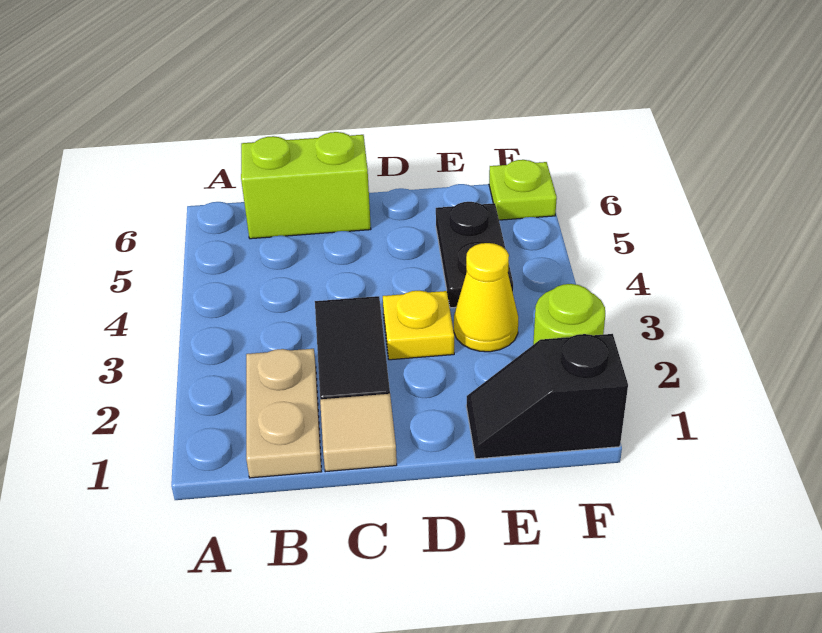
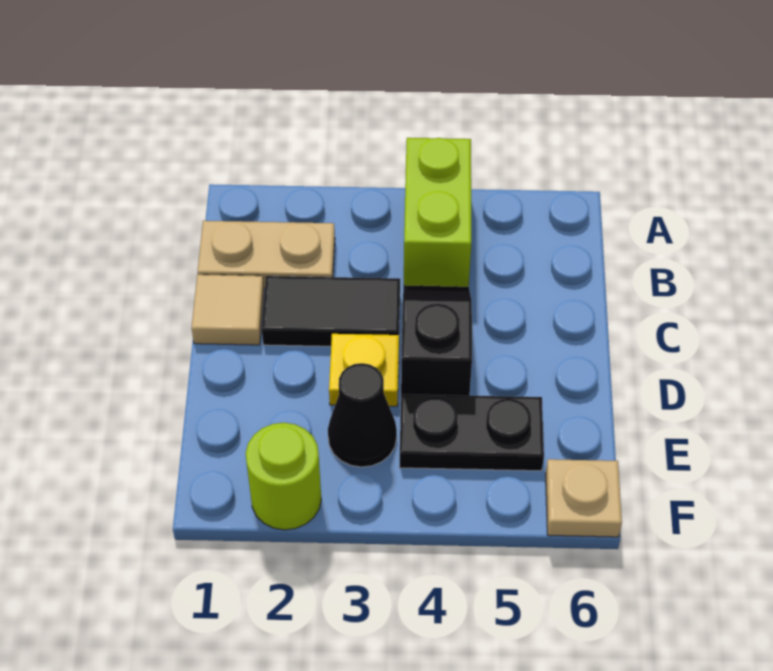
lime brick B6:C6 level 1 -> lime brick A4:B4 level 1
black slope E1:F1 level 1 top F -> black slope C4:D4 level 1 top D
yellow cone E3 level 1 -> black cone E3 level 1
lime plate F6 level 1 -> tan plate F6 level 1

